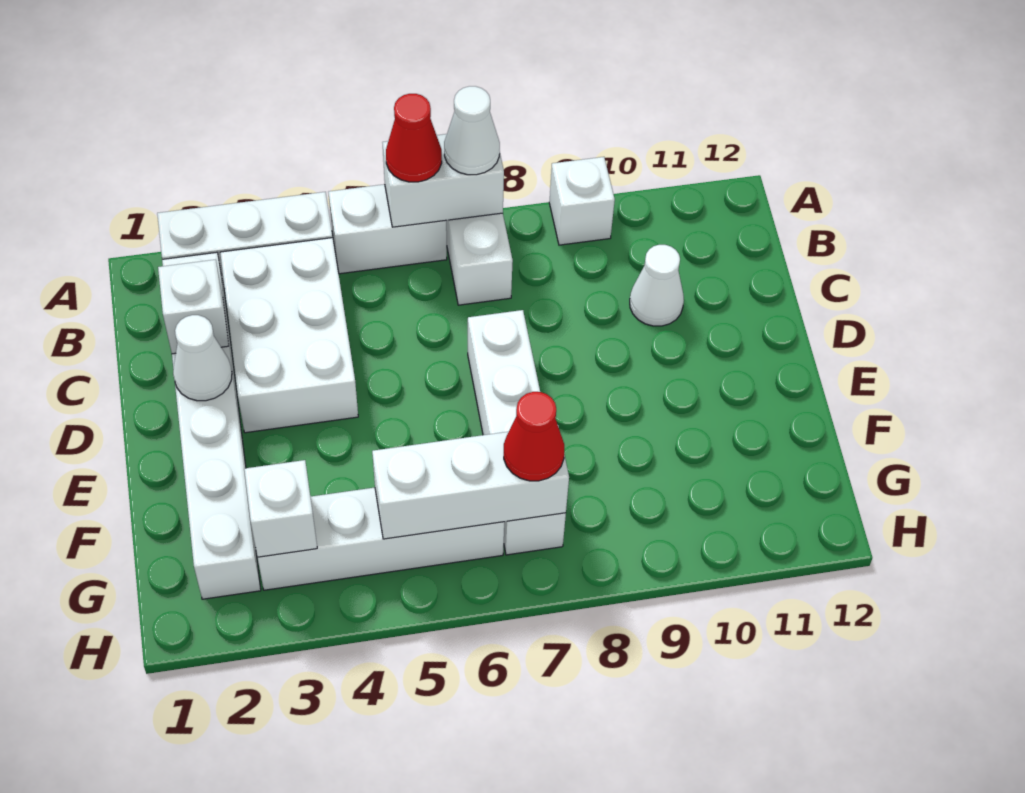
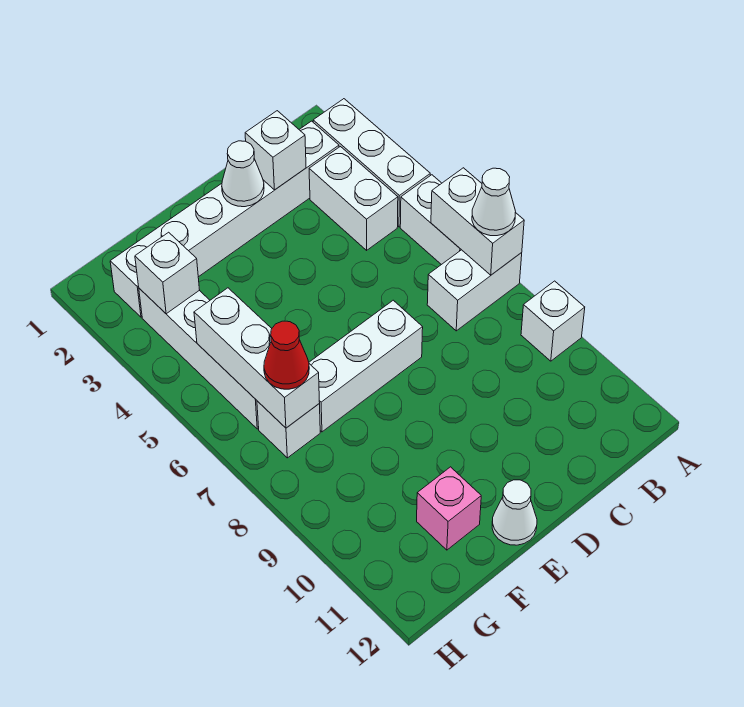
red cone A6 level 3 -> none
white brick B3:D4 level 1 -> white brick B3:B4 level 1
white cone C10 level 1 -> white cone E12 level 1
none -> pink brick F11 level 1

